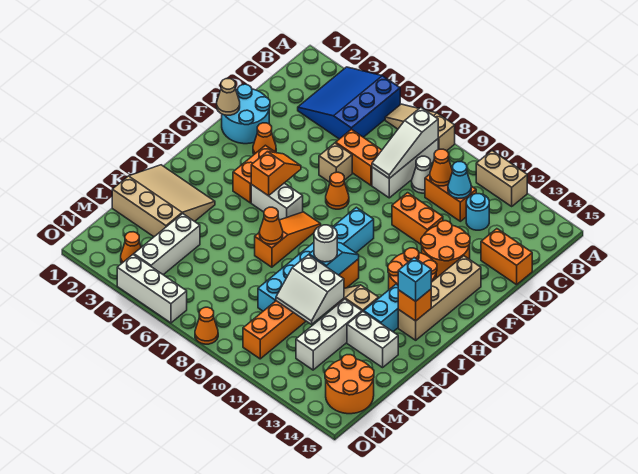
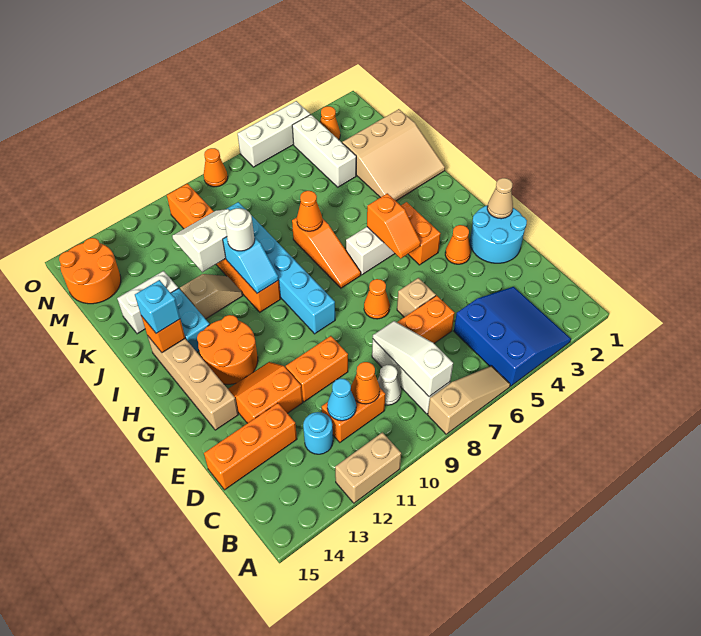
orange brick D14:D15 level 1 -> orange brick D13:D15 level 1
orange round brick E12:F13 level 1 -> orange slope E12:F13 level 1 top E
white brick K12:M12 level 1 -> none

